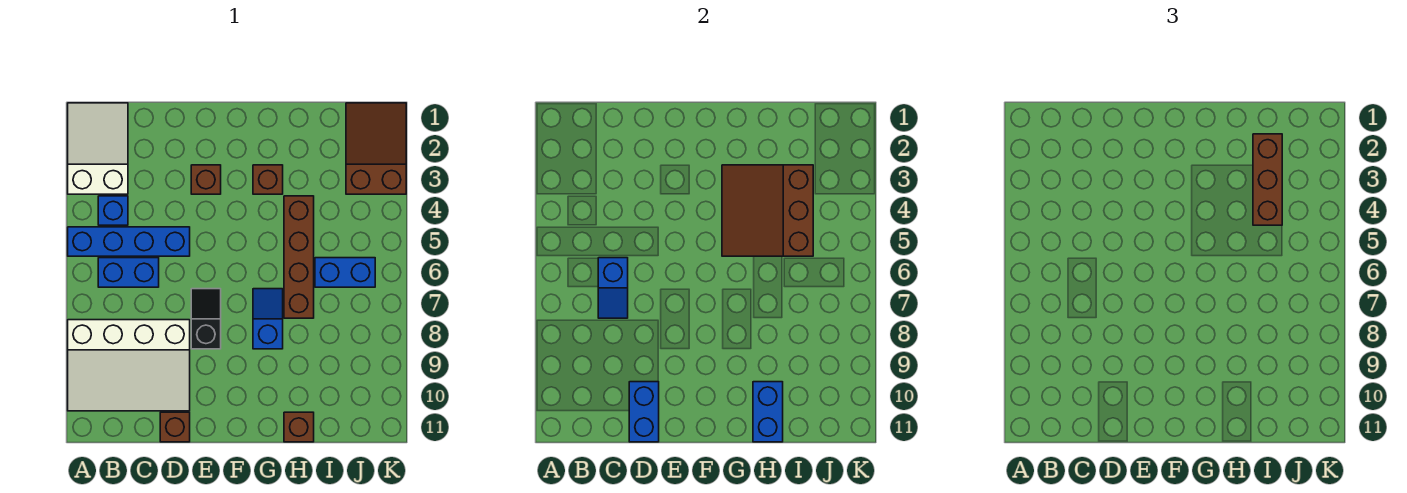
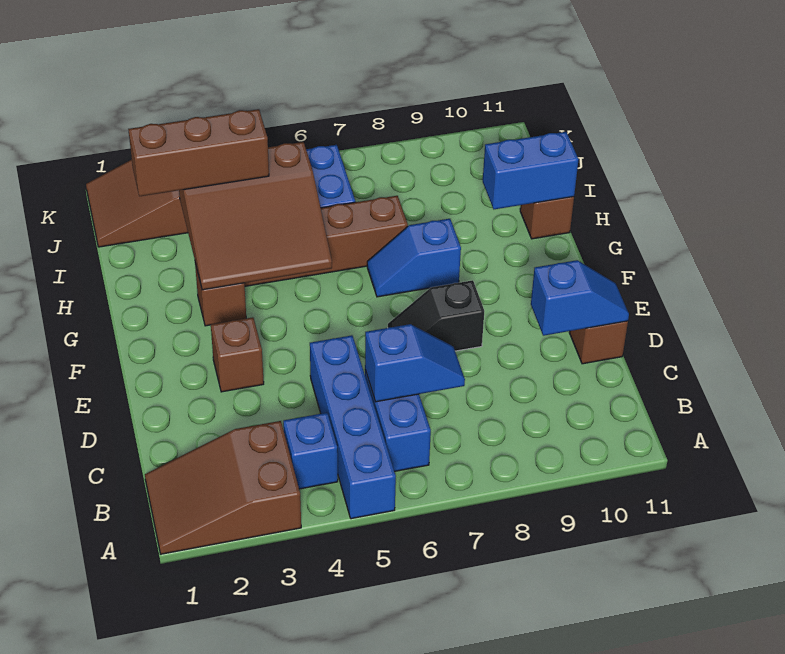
white slope A1:B3 level 1 top 3 -> brown slope A1:B3 level 1 top 3
white slope A8:D10 level 1 top 8 -> none
blue brick D10:D11 level 2 -> blue slope D10:D11 level 2 top 10

